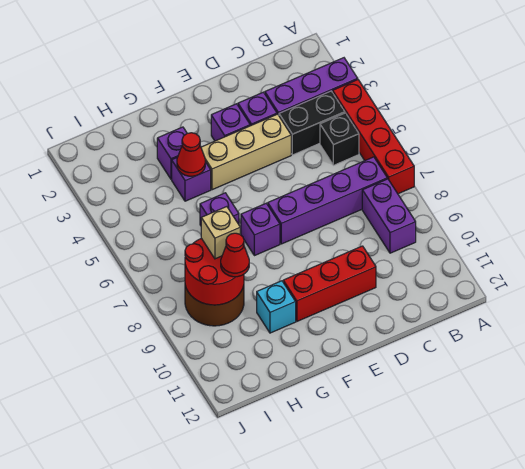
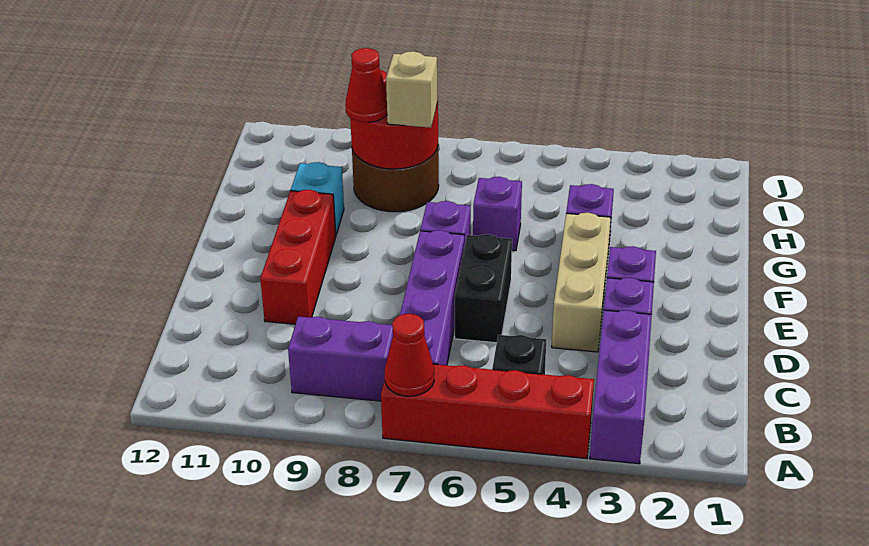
black brick B4:C4 level 1 -> black brick D6:E6 level 1
purple brick G3 level 1 -> none
red cone G4 level 2 -> red cone A7 level 2

